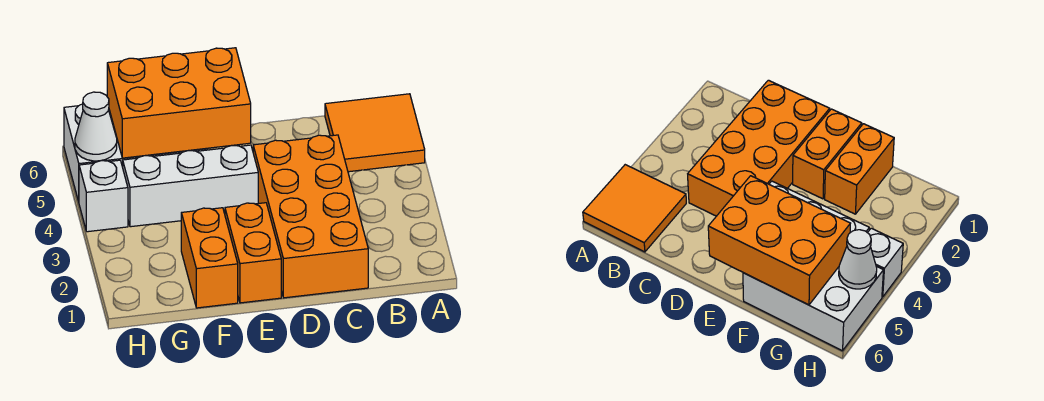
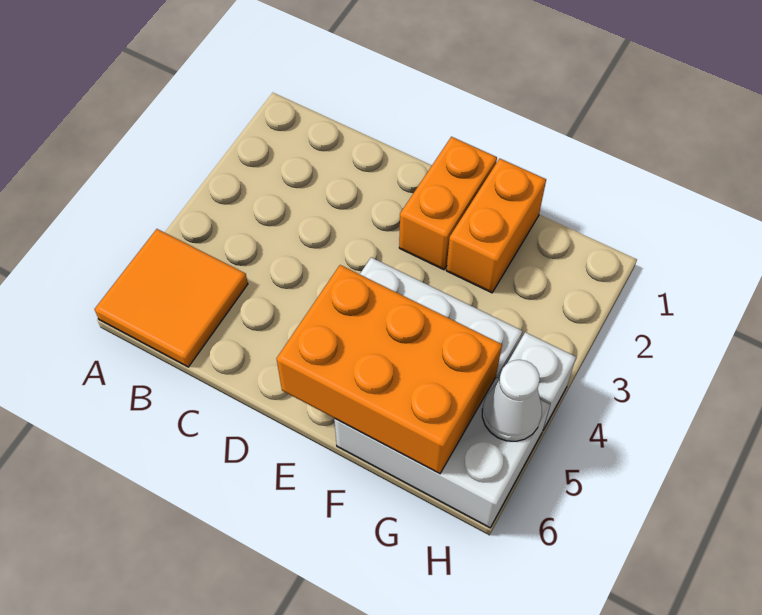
orange brick C1:D4 level 1 -> none

